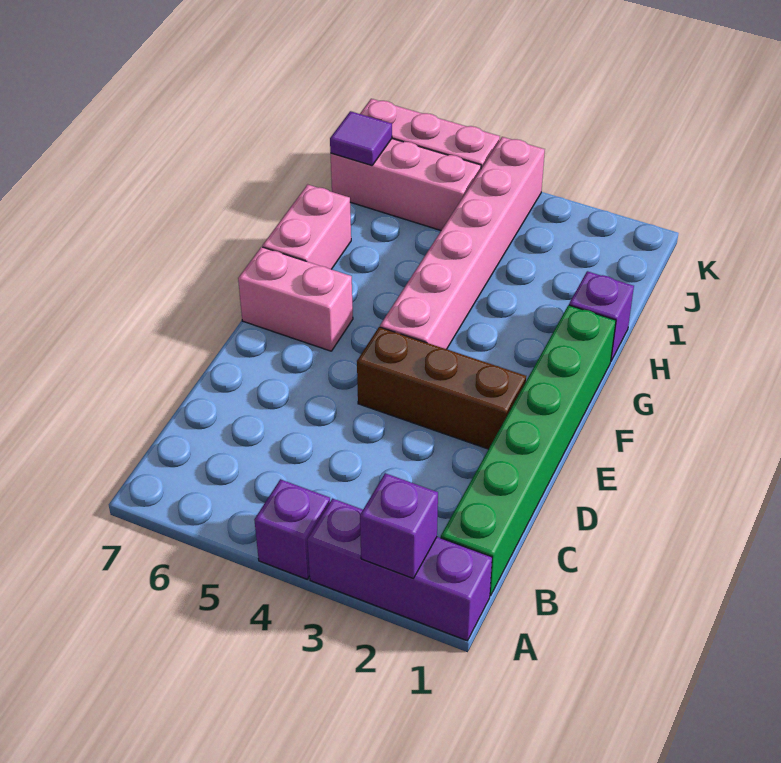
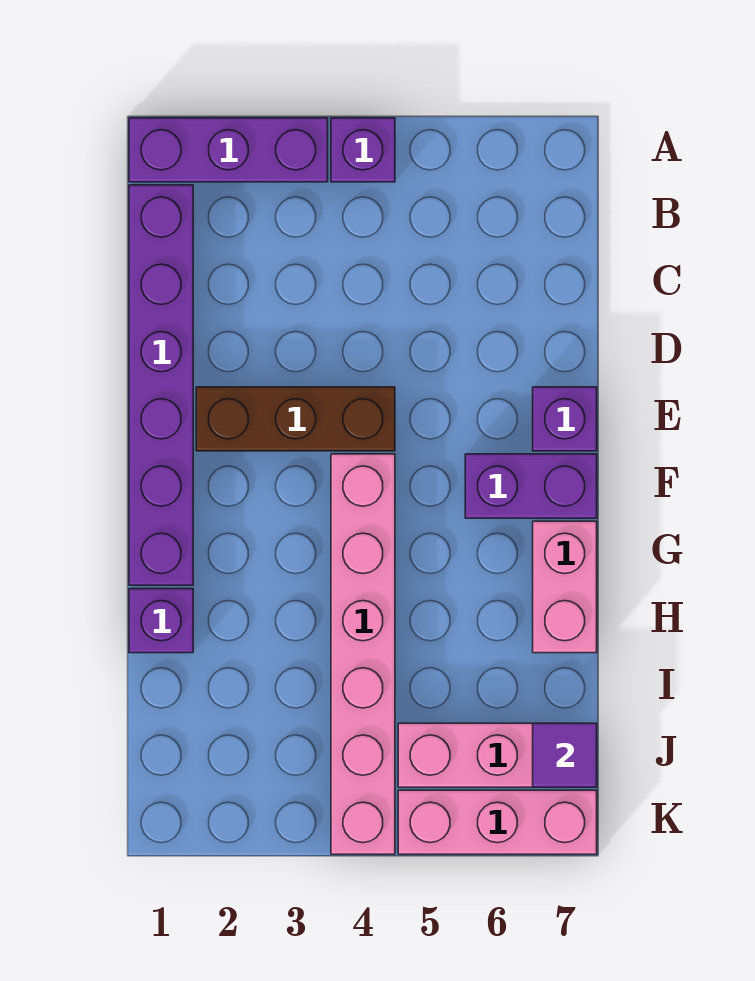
purple brick A2 level 2 -> purple brick E7 level 1
green brick B1:G1 level 1 -> purple brick B1:G1 level 1
pink brick F6:F7 level 1 -> purple brick F6:F7 level 1

